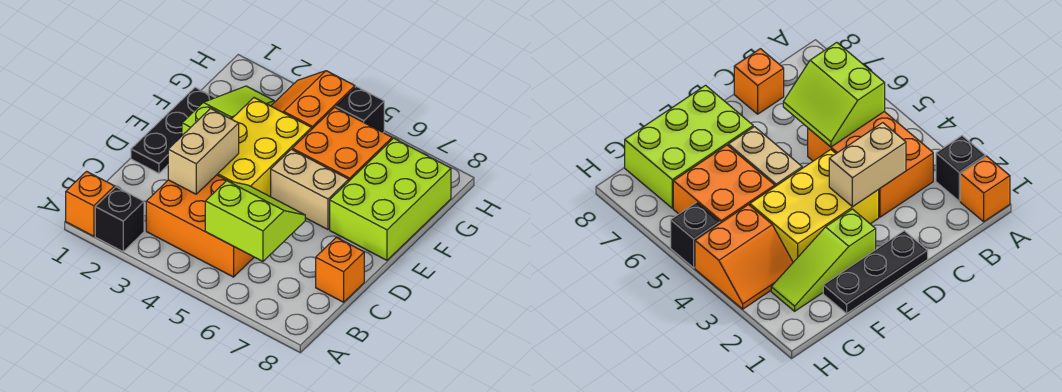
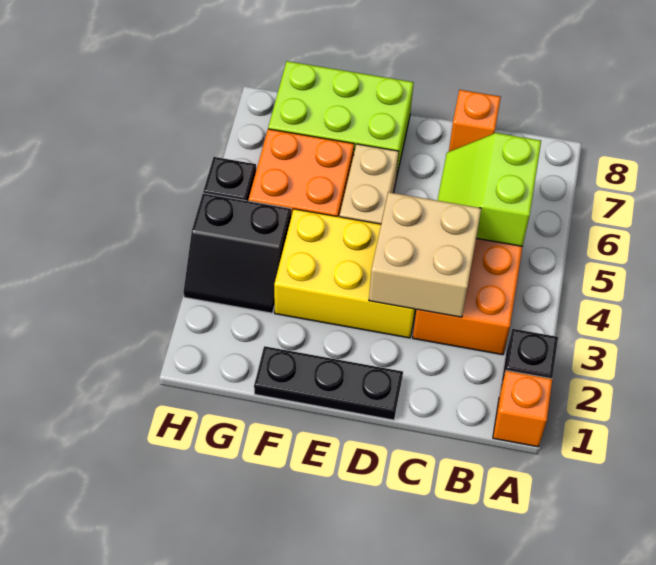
tan brick C3:D3 level 2 -> tan brick C3:D4 level 2
lime slope E2:G2 level 1 top E -> none
orange slope G3:H4 level 1 top 4 -> black slope G3:H4 level 1 top 4

